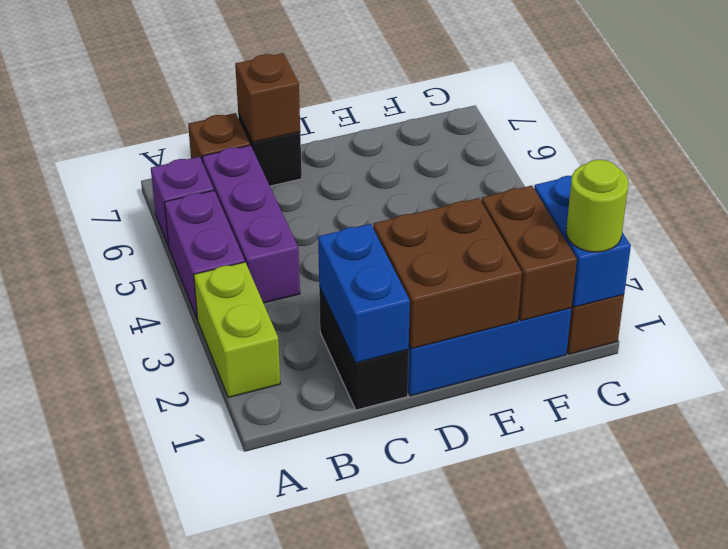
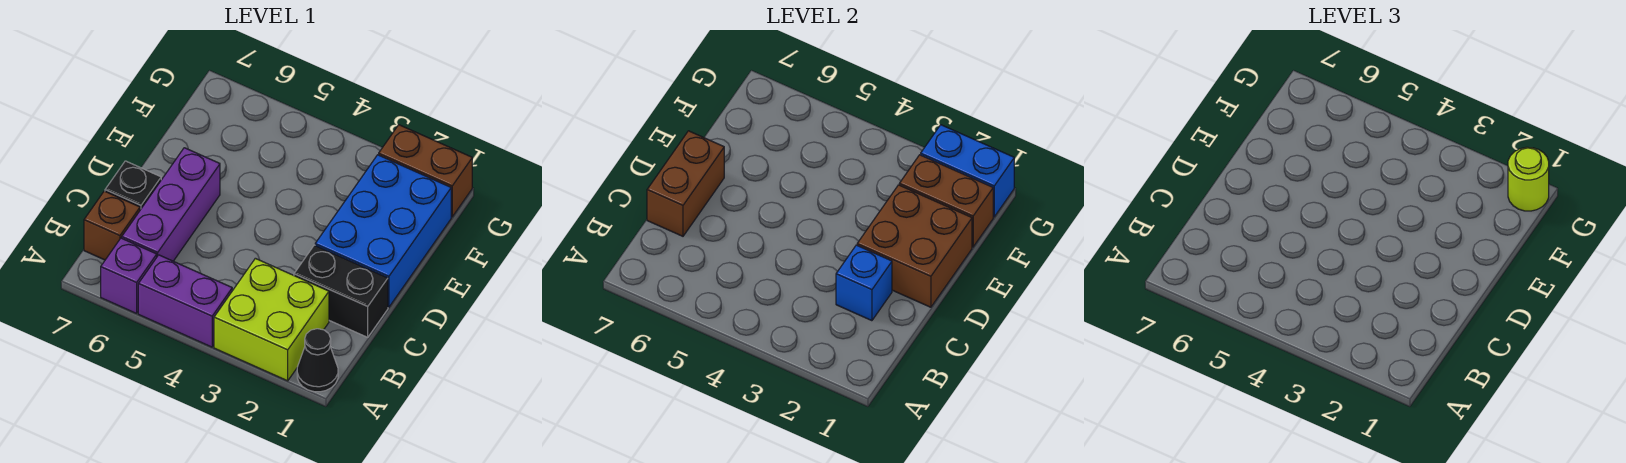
none -> black cone A1 level 1
lime brick A2:A3 level 1 -> lime brick A2:B3 level 1
purple brick B4:B6 level 1 -> purple brick B6:D6 level 1
blue brick C1:C2 level 2 -> blue brick C2 level 2
brown brick C7 level 2 -> brown brick C7:D7 level 2

